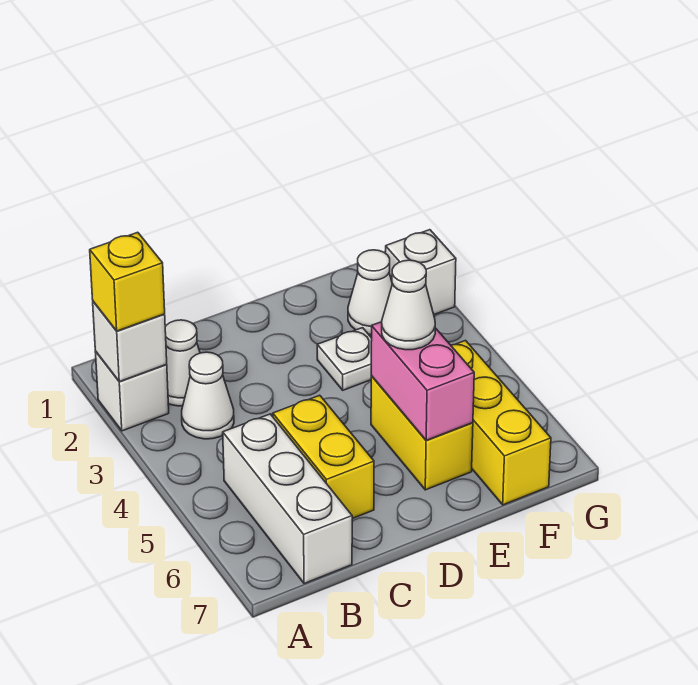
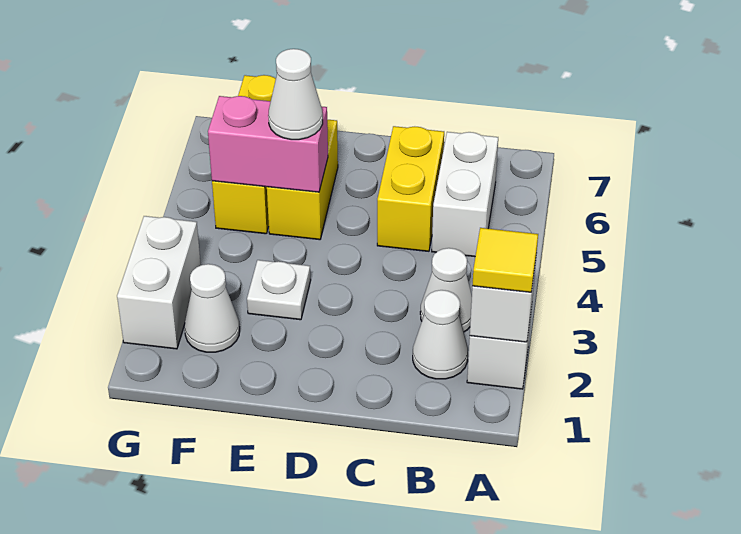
yellow brick A2 level 3 -> yellow tile A2 level 3
white brick B5:B7 level 1 -> white brick B5:B6 level 1
pink brick E5:E6 level 2 -> pink brick E5:F5 level 2
white brick G2 level 1 -> white brick G2:G3 level 1

